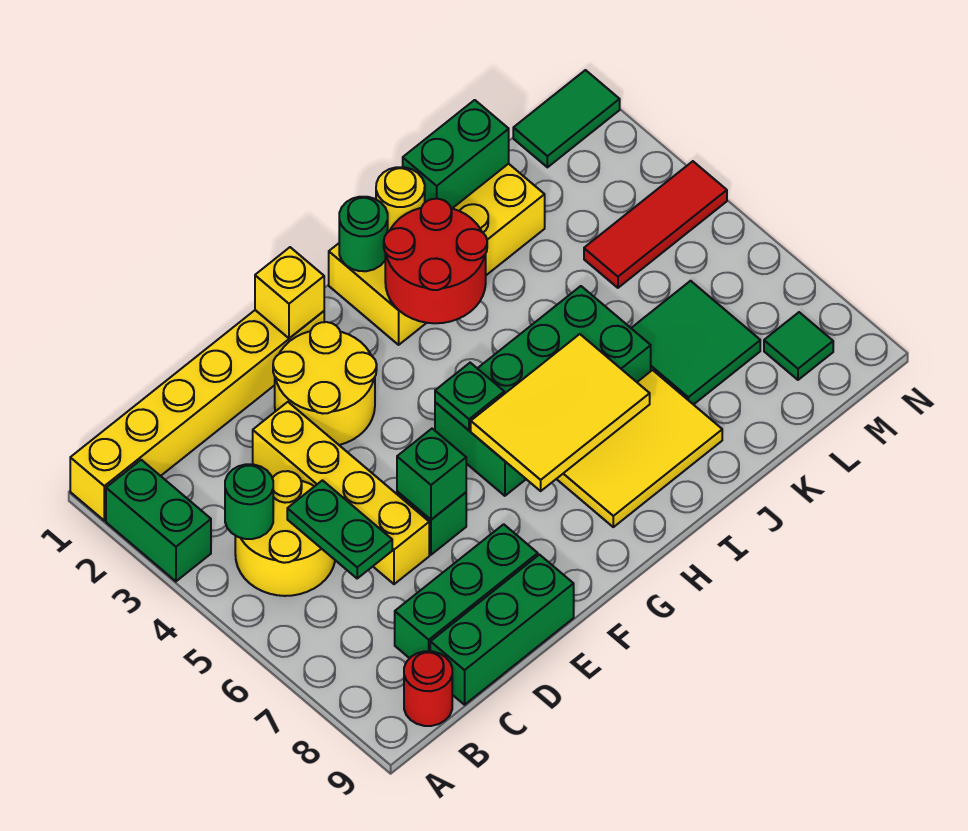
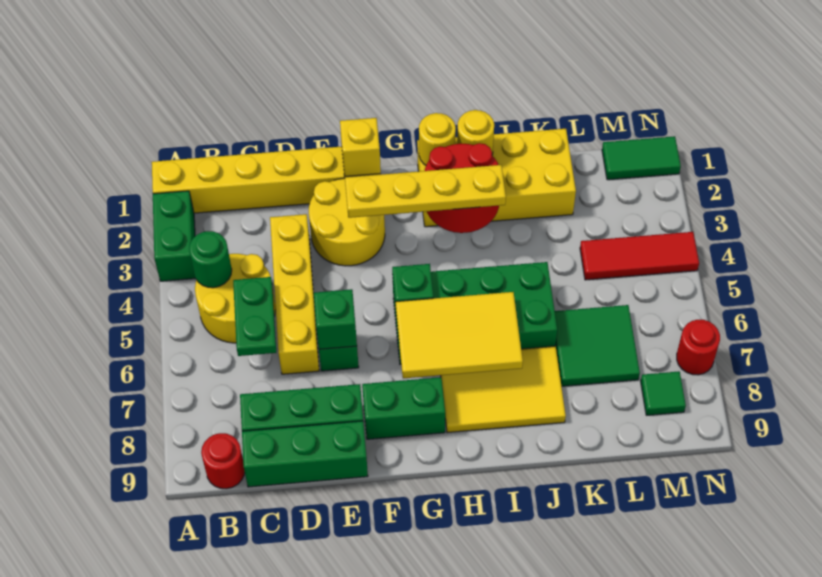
none -> yellow plate F3:I3 level 3
green round brick H1 level 2 -> yellow round brick H1 level 2
green brick J1:K1 level 2 -> green brick F8:G8 level 1
none -> red round brick N7 level 1

